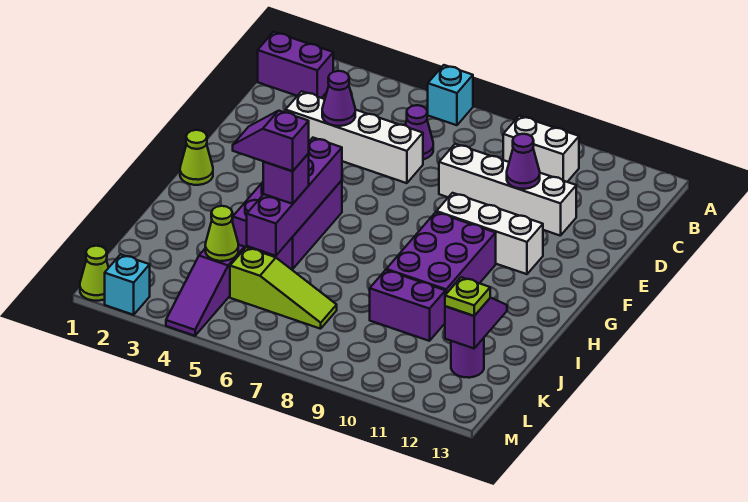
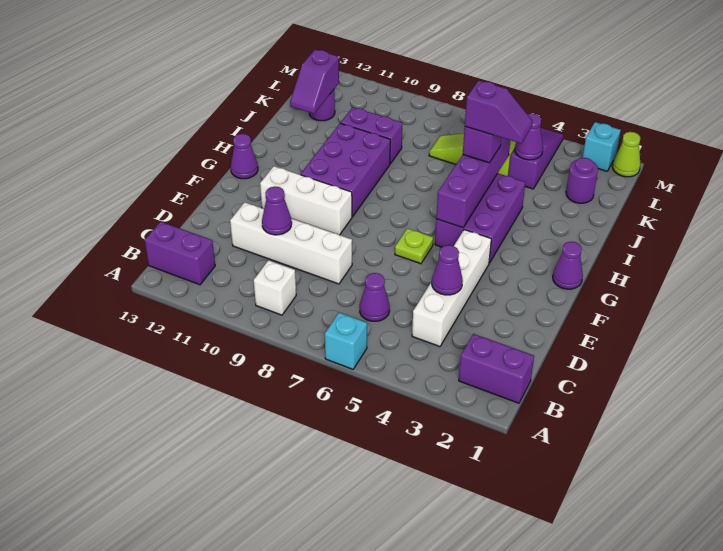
white brick B9:B10 level 1 -> white brick B9 level 1
none -> purple brick B12:B13 level 1
white brick D3:D6 level 1 -> white brick C4:F4 level 1
lime cone G1 level 1 -> purple cone G1 level 1
none -> purple cone G13 level 1
none -> purple round brick K2 level 1
lime cone K4 level 2 -> purple cone K4 level 2
lime plate K12 level 3 -> lime plate F6 level 1

